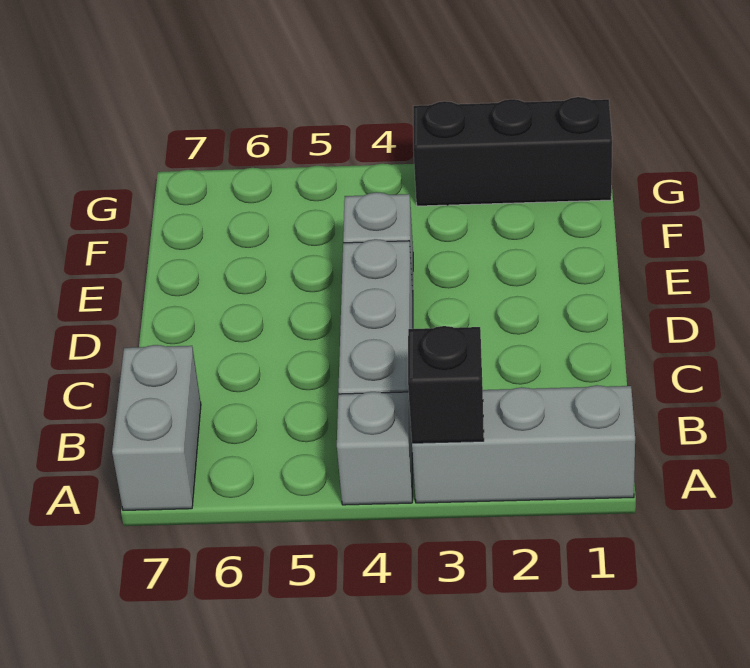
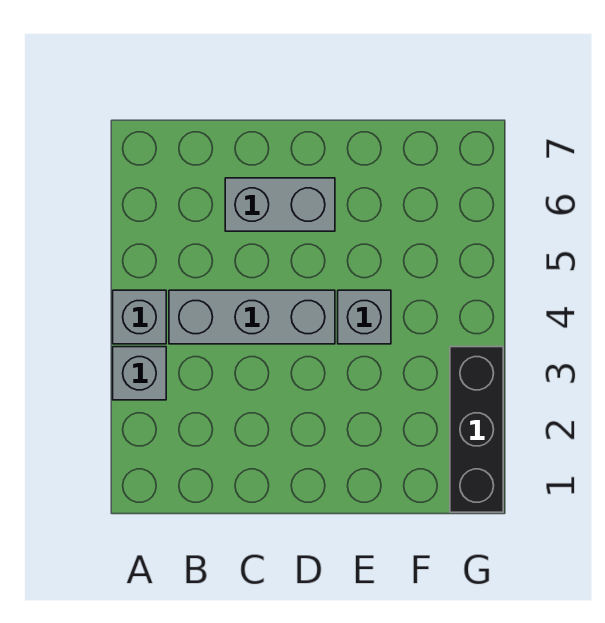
grey brick A1:A3 level 1 -> grey brick A3 level 1
black brick A3 level 2 -> none
grey brick A7:B7 level 1 -> grey brick C6:D6 level 1

